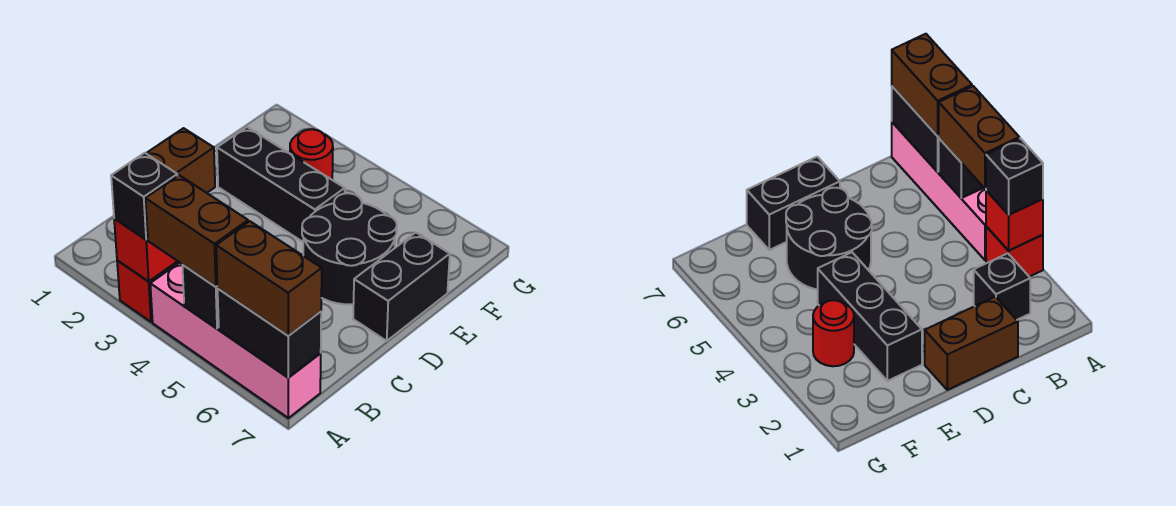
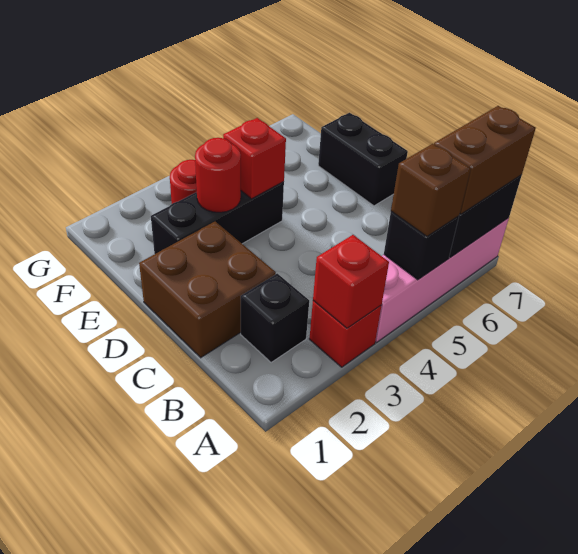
black brick A3 level 3 -> none
brown brick A4:A5 level 3 -> brown brick A5 level 3
brown brick C1:D1 level 1 -> brown brick C1:D2 level 1
black round brick D5:E6 level 1 -> none
none -> red round brick E3 level 2
none -> red brick E4 level 2

